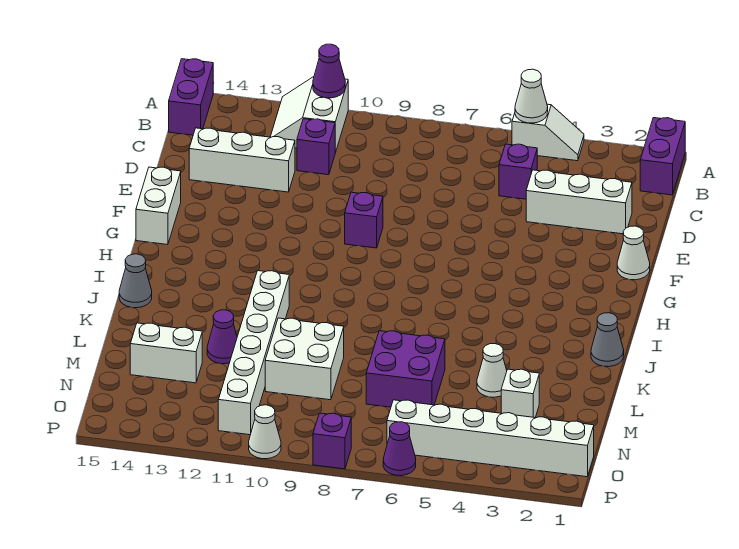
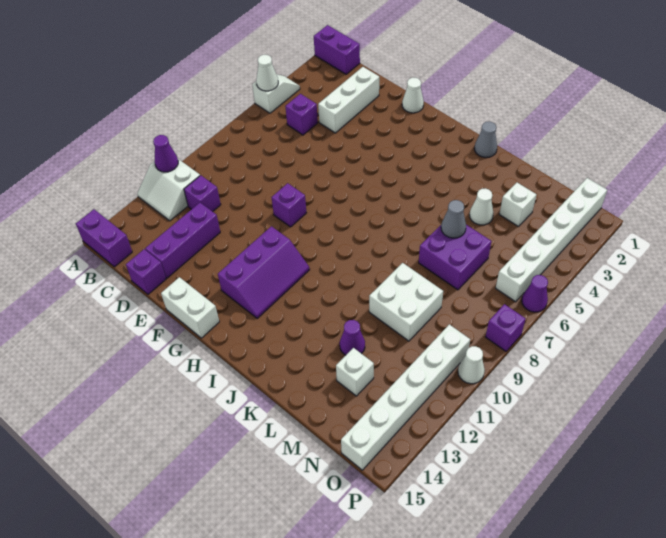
white brick D12:D14 level 1 -> purple brick D12:D14 level 1
none -> purple brick D15 level 1
none -> purple slope G11:H13 level 1 top G
white brick J11:O11 level 1 -> white brick O10:O15 level 1
grey cone J15 level 1 -> grey cone L6 level 2
white brick M13:M14 level 1 -> white brick M13 level 1

